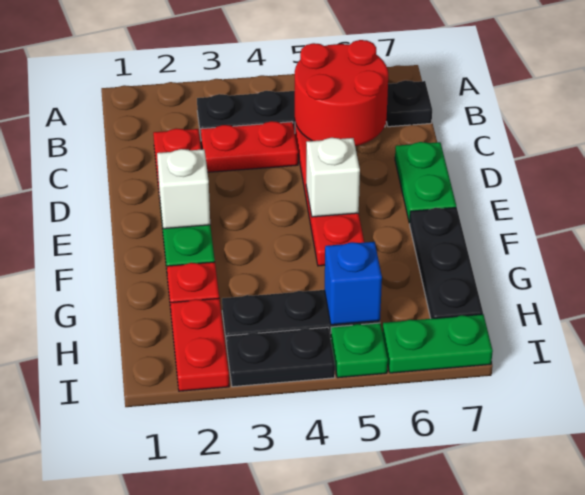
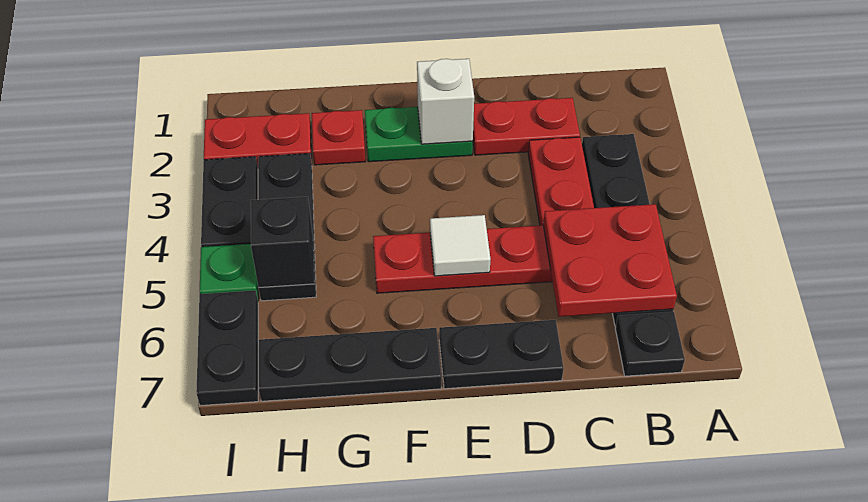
red round brick B5:C6 level 2 -> red plate B5:C6 level 2
green plate D7:E7 level 1 -> black plate D7:E7 level 1
white brick E5 level 2 -> white tile E5 level 2
blue brick H5 level 2 -> black brick H5 level 2
green plate I6:I7 level 1 -> black plate I6:I7 level 1

